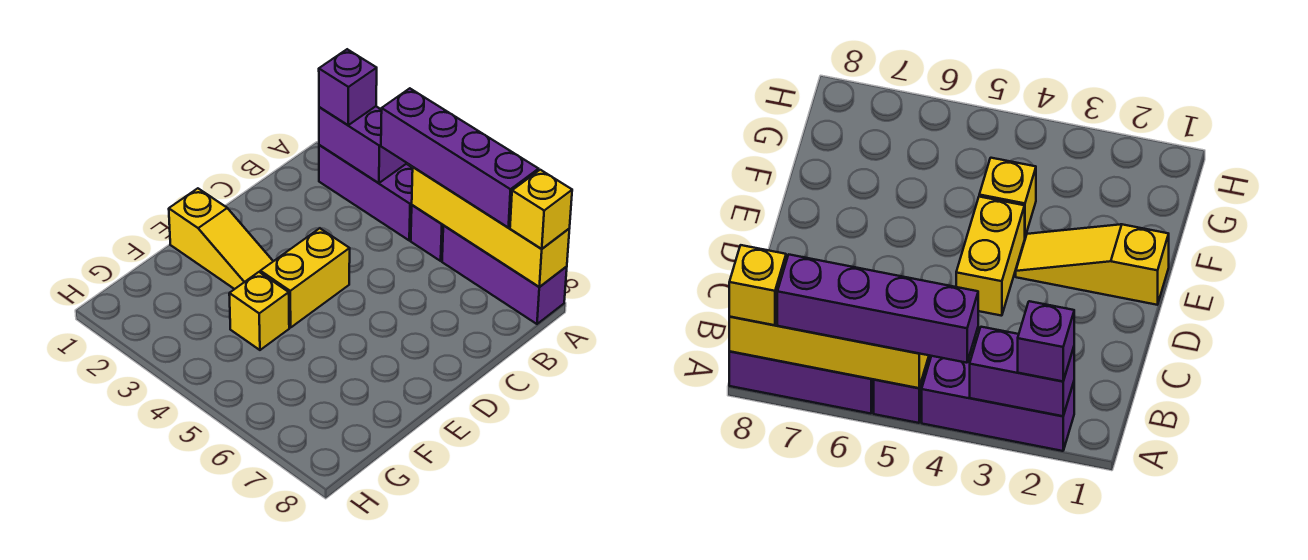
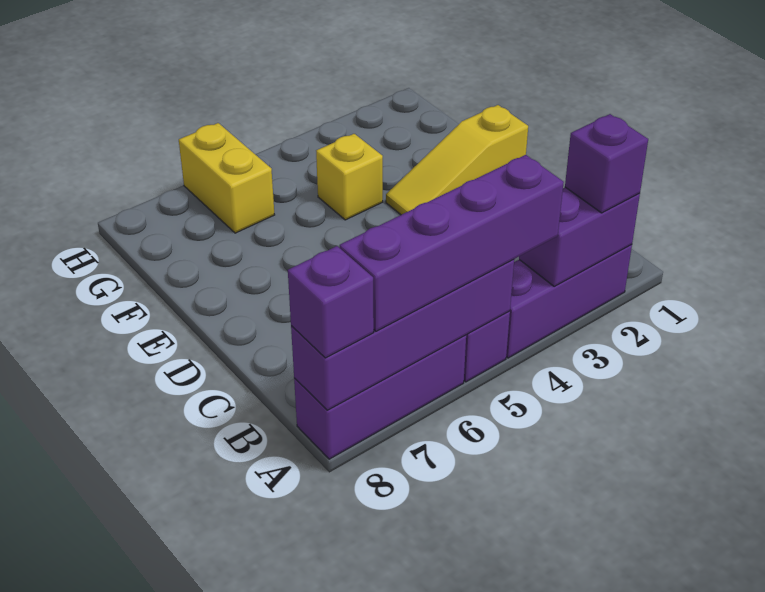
yellow brick A5:A8 level 2 -> purple brick A5:A8 level 2
yellow brick A8 level 3 -> purple brick A8 level 3
yellow brick D4:E4 level 1 -> yellow brick G6:H6 level 1

